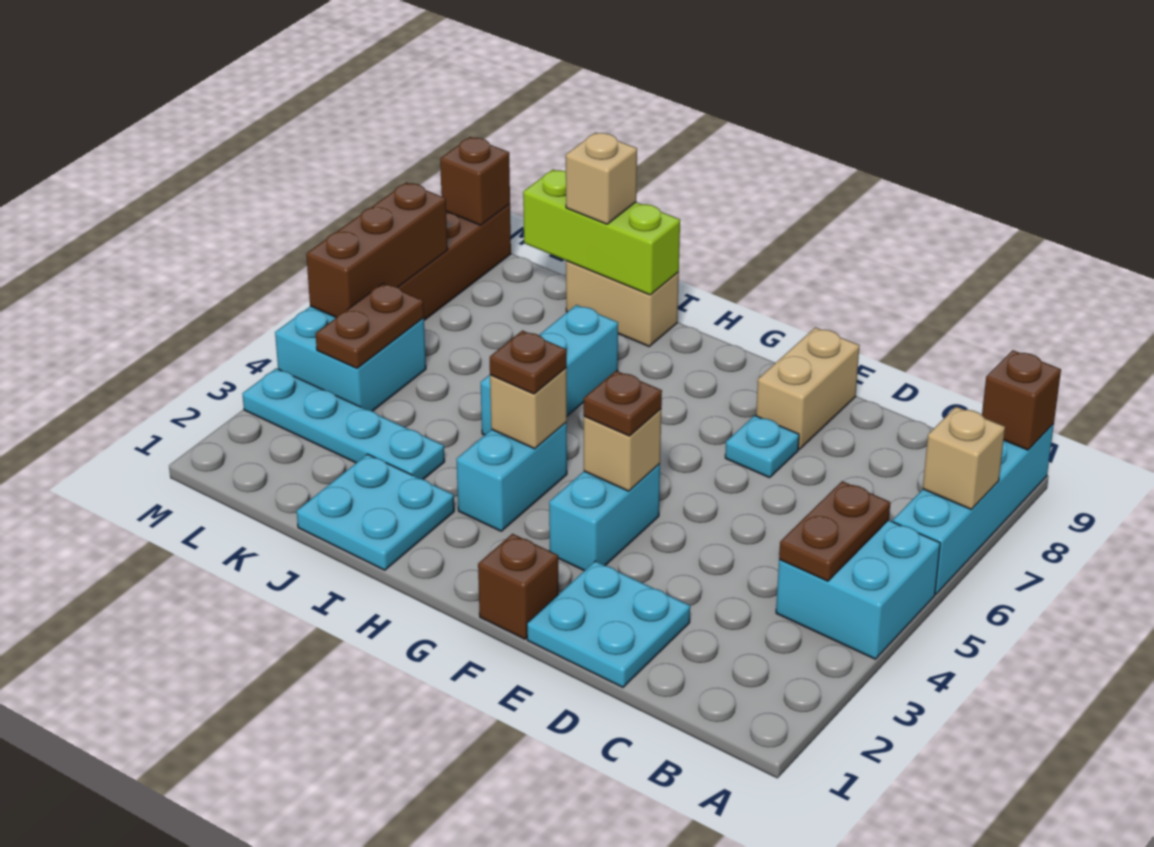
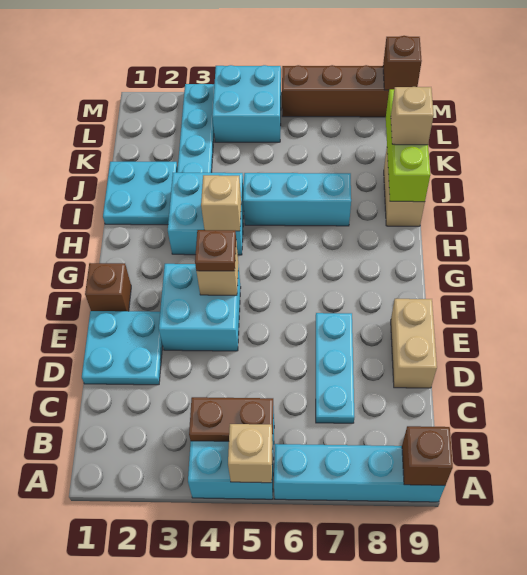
tan brick A7 level 2 -> tan brick A5 level 2
cyan plate E7 level 1 -> cyan plate C7:E7 level 1
tan brick E8:E9 level 1 -> tan brick D9:E9 level 1
cyan brick F3:F4 level 1 -> cyan brick E3:F4 level 1
cyan brick H3:H4 level 1 -> cyan brick H3:I4 level 1
brown plate H4 level 3 -> none
brown plate L4:L5 level 2 -> none
brown brick M5:M7 level 2 -> none

